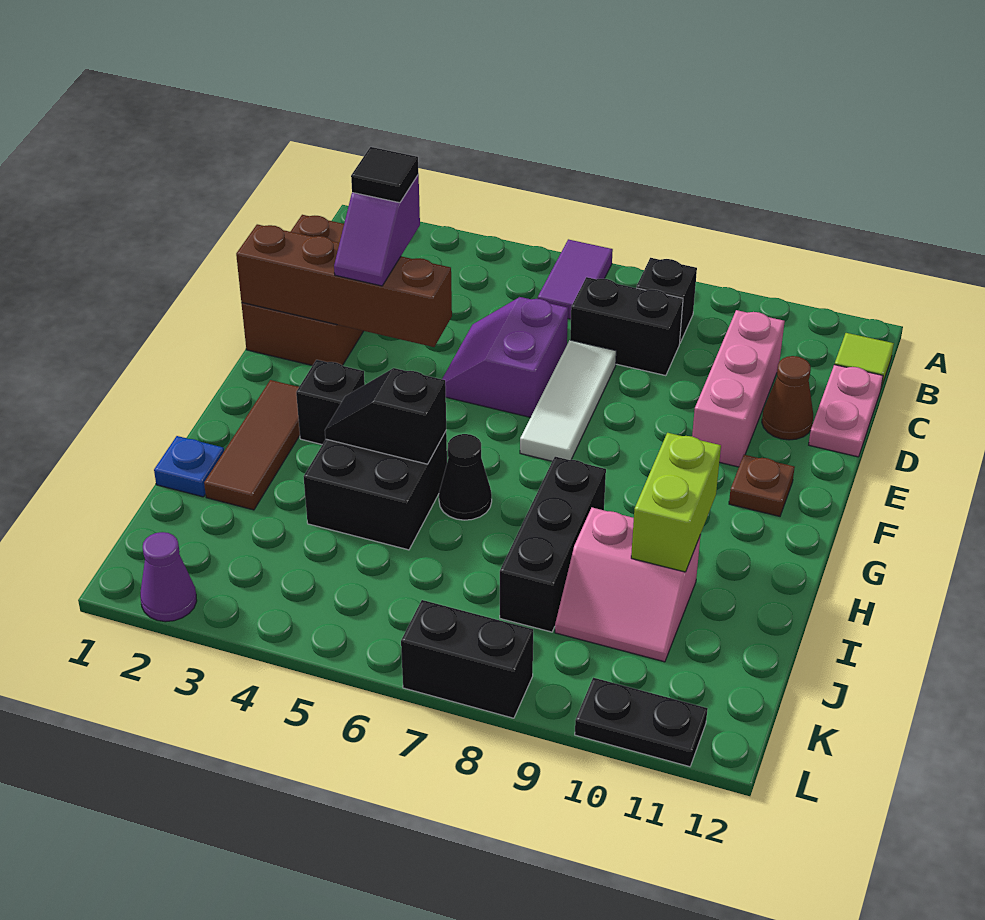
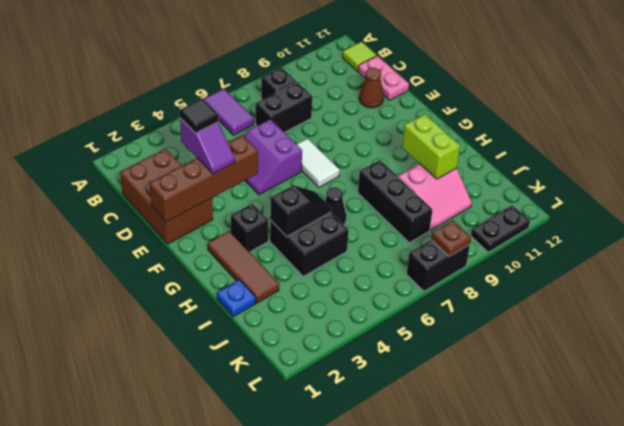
pink brick C10:E10 level 1 -> none
white tile D7:F7 level 1 -> white tile E7:F7 level 1
brown plate F11 level 1 -> brown plate L8 level 2
black slope H4:H5 level 2 top 5 -> black slope H4:H5 level 2 top 4
purple cone L2 level 1 -> none

